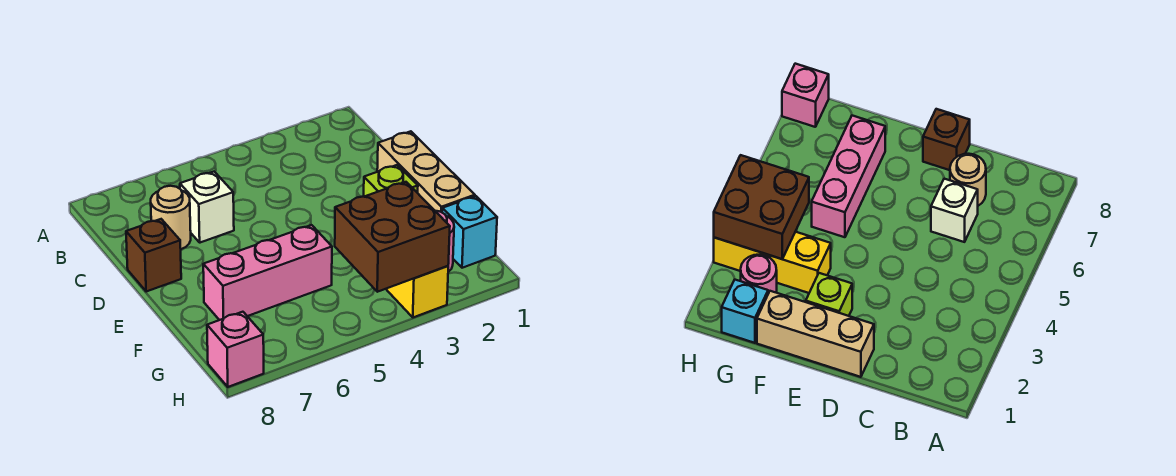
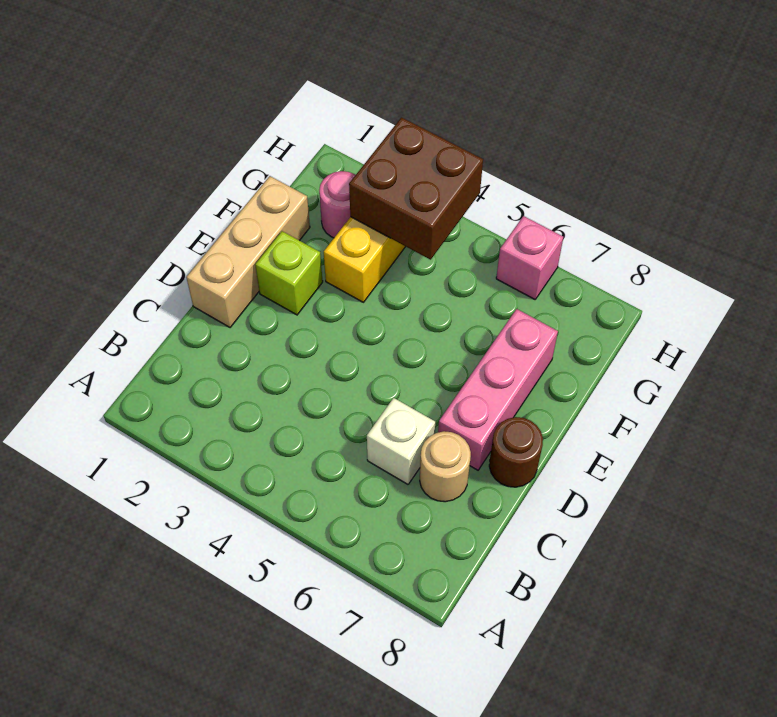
brown brick D8 level 1 -> brown round brick D8 level 1
pink brick F5:F7 level 1 -> pink brick D7:F7 level 1
cyan brick G1 level 1 -> none
pink brick H8 level 1 -> pink brick H6 level 1

